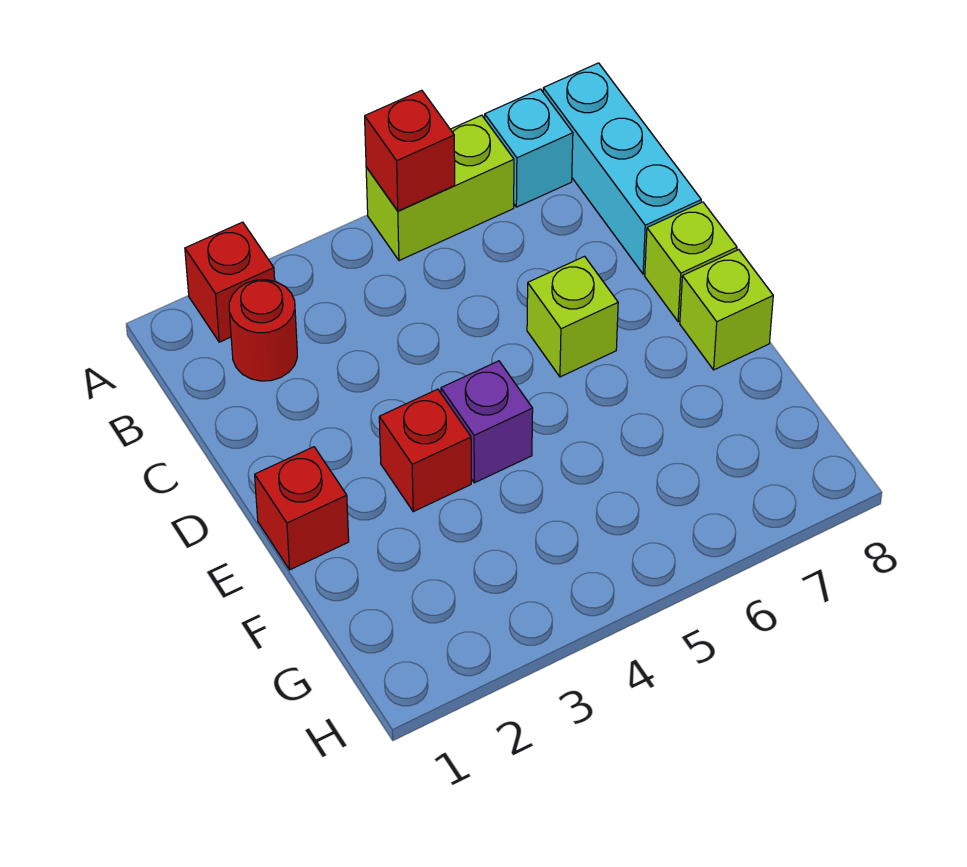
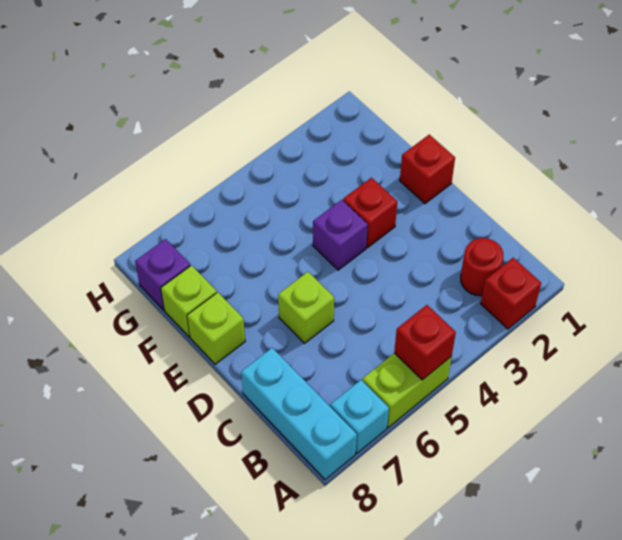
lime brick D8 level 1 -> lime brick F8 level 1
none -> purple brick G8 level 1

